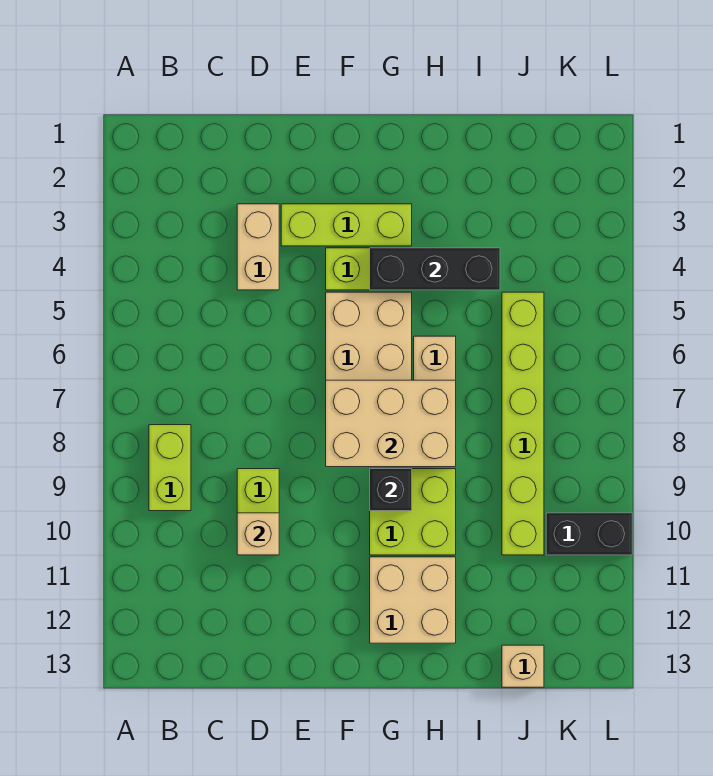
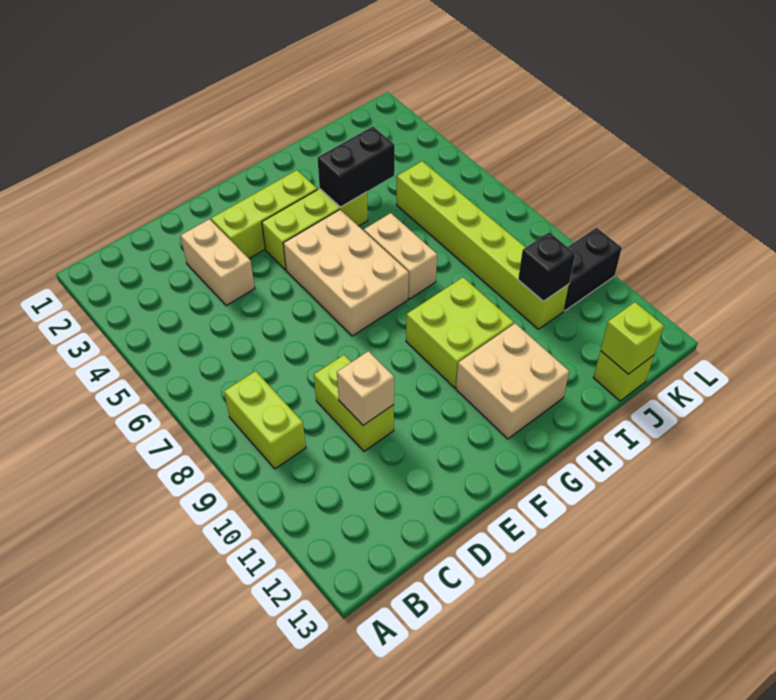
tan brick F7:H8 level 2 -> none
black brick G4:I4 level 2 -> black brick H4:I4 level 2
black brick G9 level 2 -> black brick J10 level 2
tan brick J13 level 1 -> lime brick J13 level 1
none -> lime brick J13 level 2

